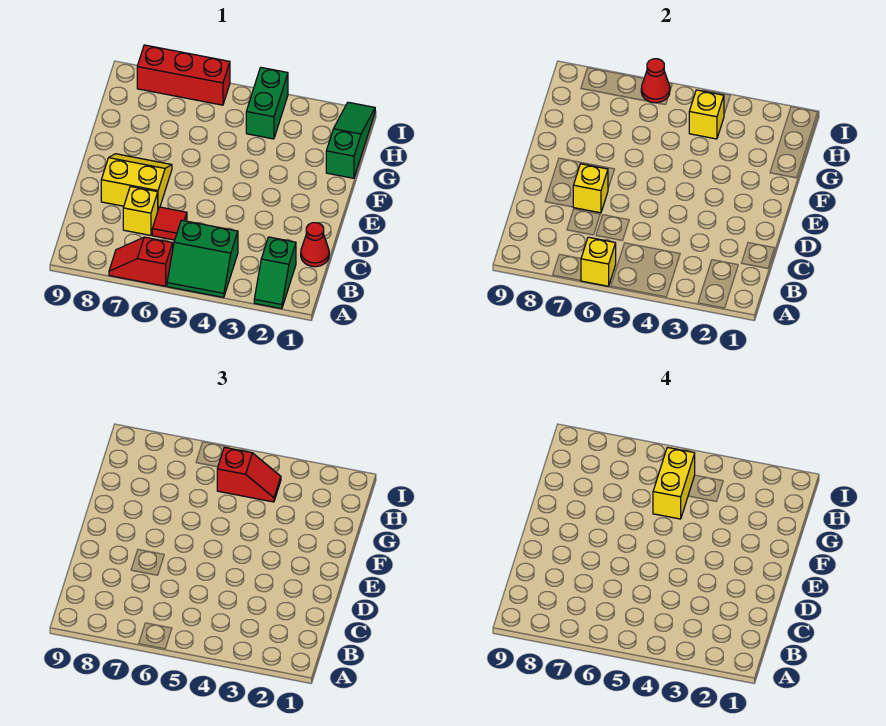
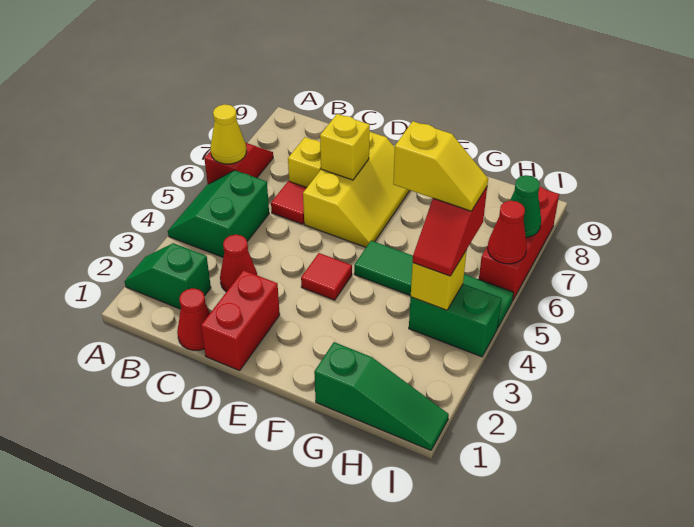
yellow brick A6 level 2 -> yellow cone A6 level 2
none -> red cone C3 level 1
none -> red brick D1:D2 level 1
yellow slope D7:E8 level 1 top D -> yellow slope D6:E8 level 1 top D
none -> red tile E4 level 1
none -> green tile F5:I5 level 1
yellow brick G5:H5 level 4 -> yellow slope G5:H5 level 4 top G
none -> green cone I7 level 2

